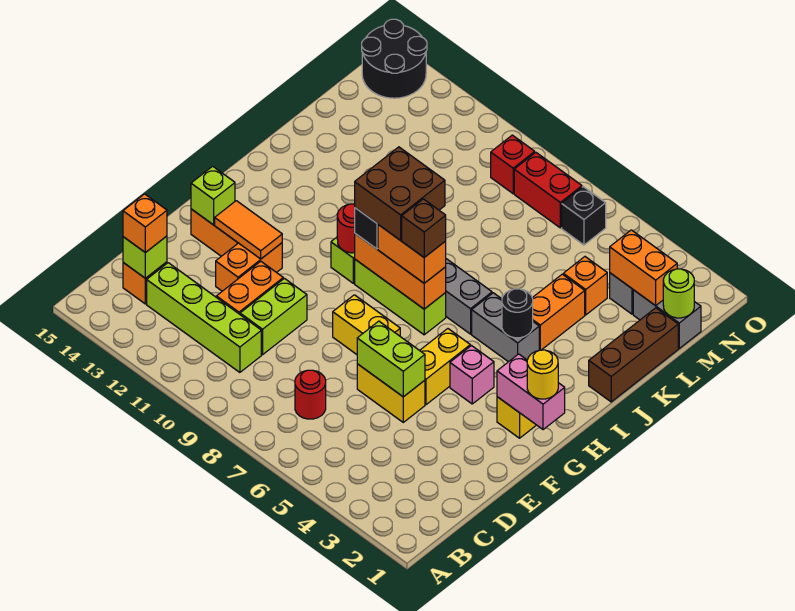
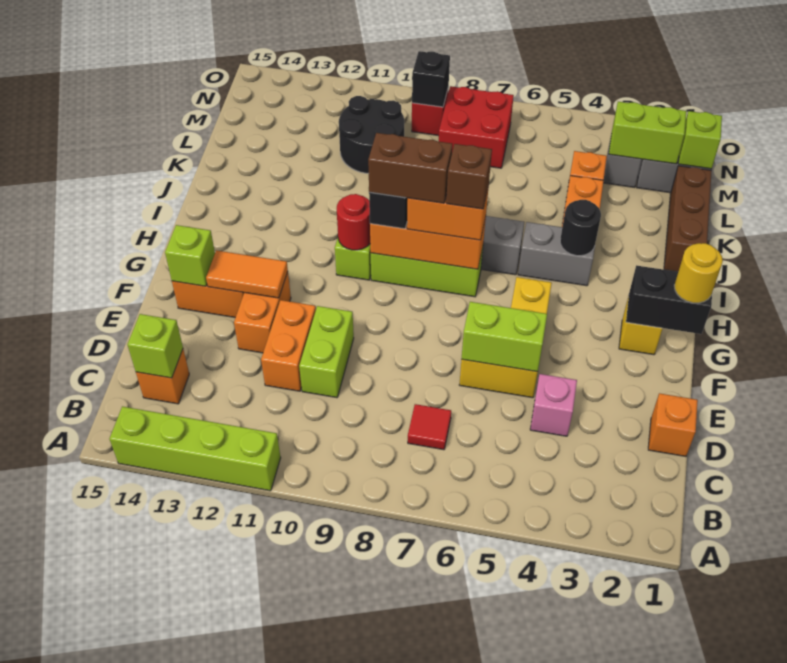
red round brick C7 level 1 -> red tile C7 level 1
lime brick C10:C13 level 1 -> lime brick A11:A14 level 1
orange brick C14 level 3 -> orange brick D1 level 1
yellow brick F7:F8 level 1 -> none
pink brick G1:G2 level 2 -> black brick G1:G2 level 2
pink brick G4 level 1 -> pink brick D4 level 1
brown brick H8:I9 level 4 -> brown brick H8:H9 level 4
lime round brick M1 level 2 -> lime brick M1 level 2
orange brick M2:M3 level 2 -> lime brick M2:M3 level 2
black brick N6 level 1 -> black brick N9 level 2
red brick N7:N8 level 1 -> red brick M7:N8 level 1
black round brick N14:O15 level 1 -> black round brick L10:M11 level 1

